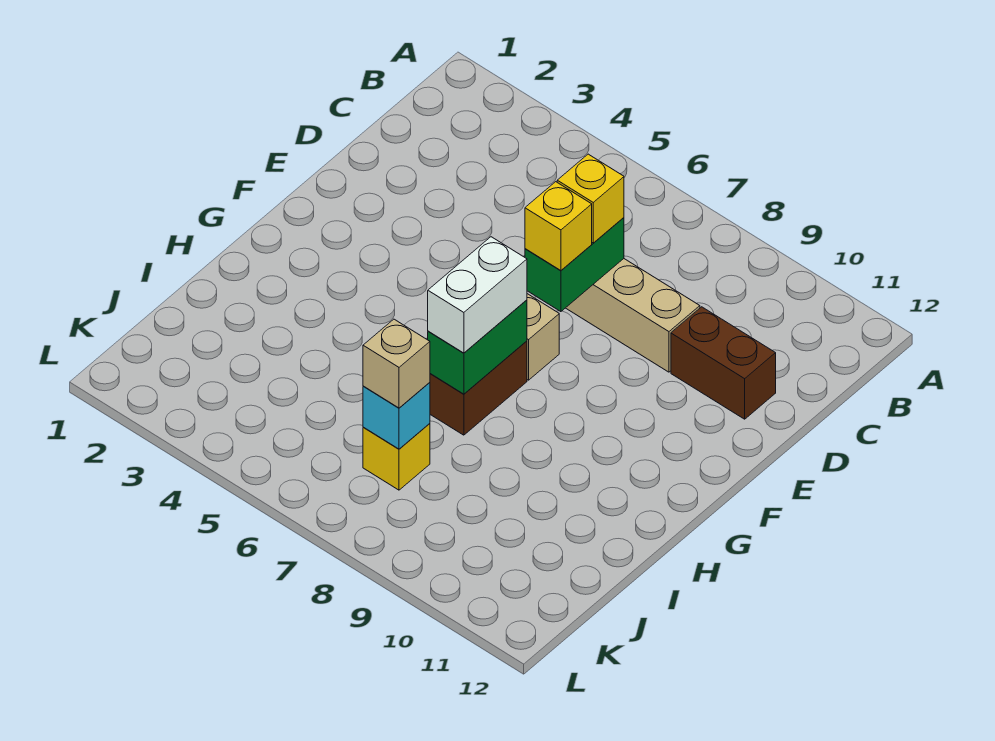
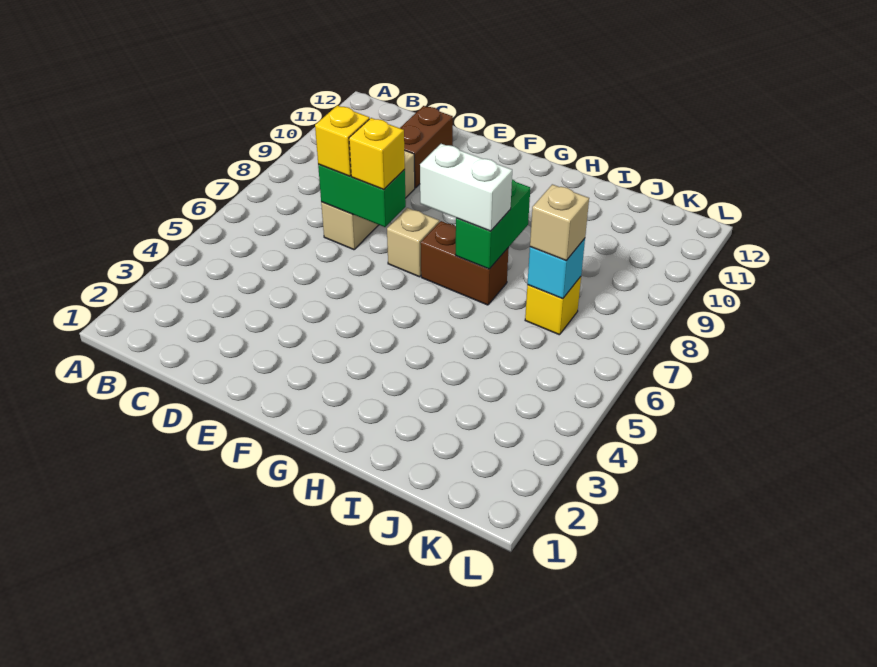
green brick G7:H7 level 2 -> green brick H7:H8 level 2

